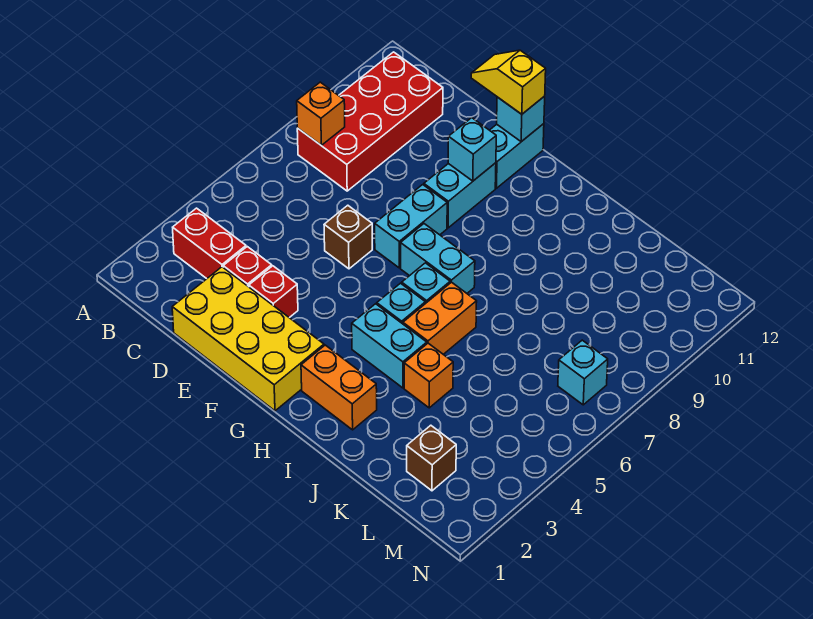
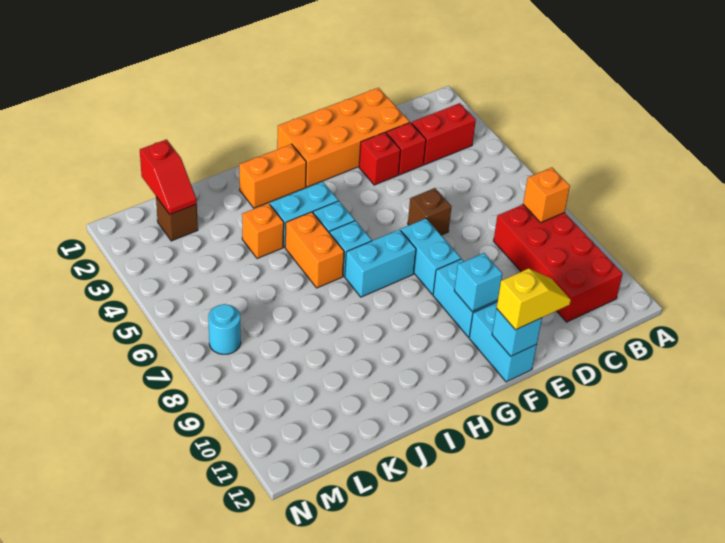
yellow brick D1:G2 level 1 -> orange brick D1:G2 level 1
none -> red slope L1:L2 level 2 top 1
cyan brick M7 level 1 -> cyan round brick M7 level 1

